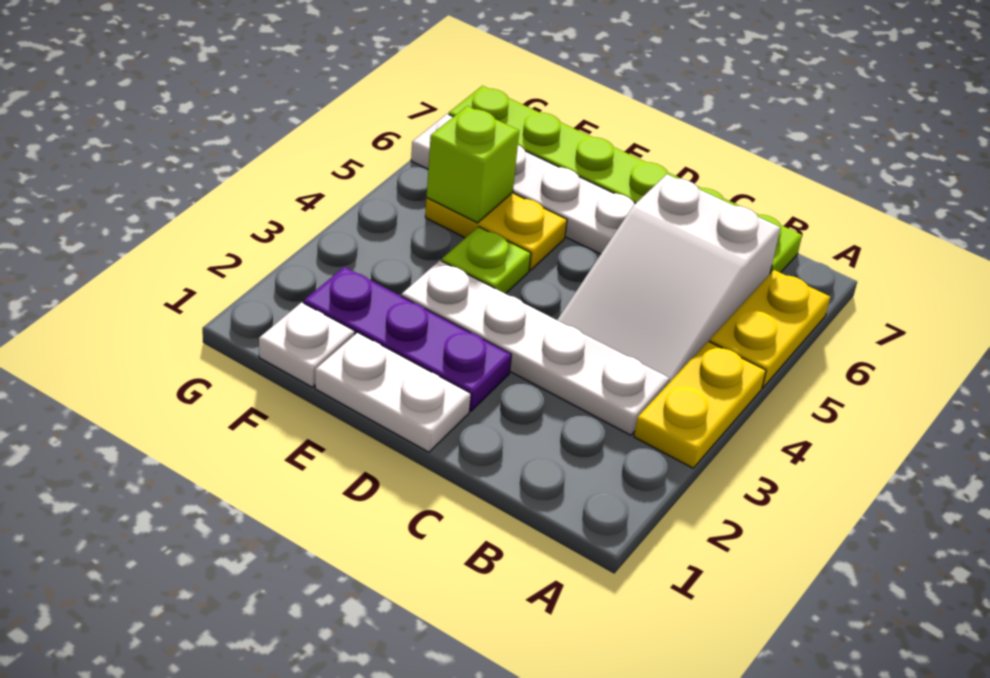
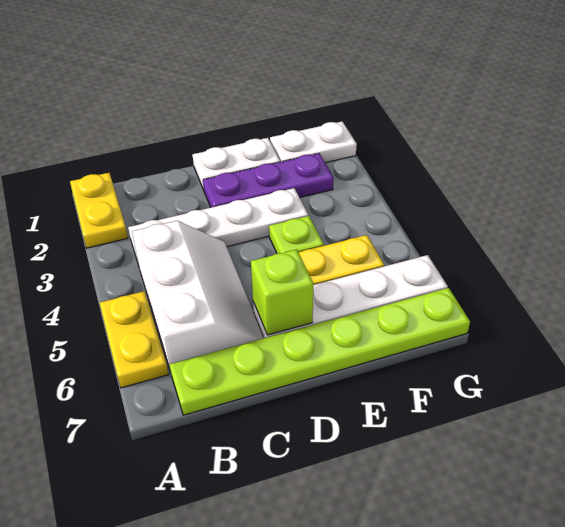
yellow plate A3:A4 level 1 -> yellow plate A1:A2 level 1
white slope B4:C6 level 1 top 6 -> white slope B4:C6 level 1 top B
white plate F1 level 1 -> white plate F1:G1 level 1
lime brick F5 level 2 -> lime brick D6 level 2

